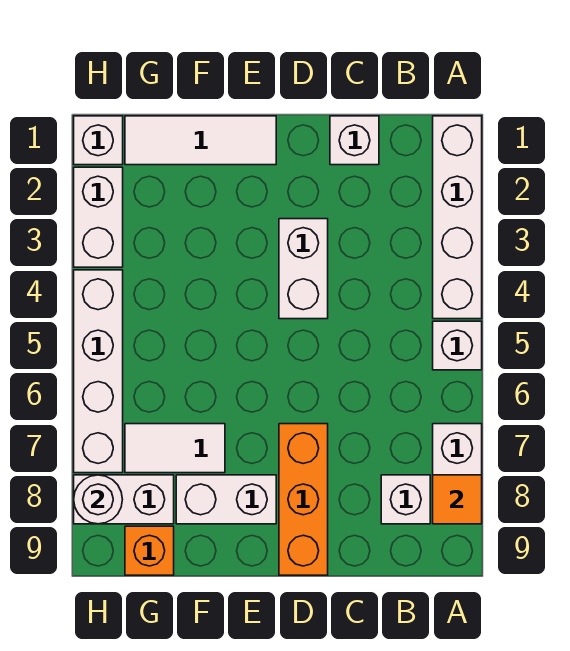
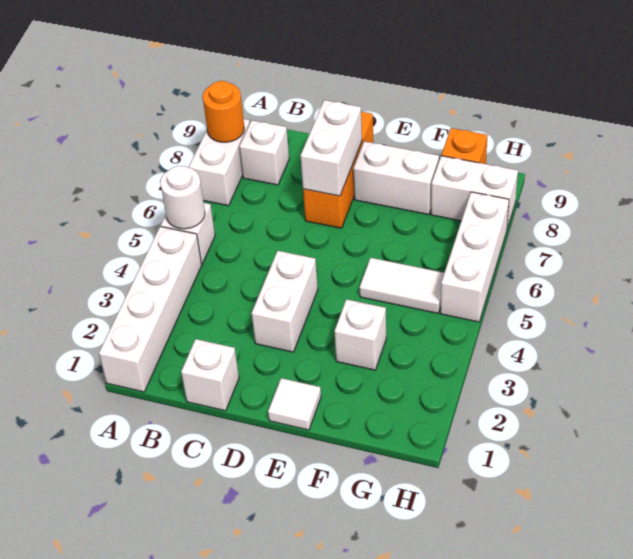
orange tile A8 level 2 -> orange round brick A8 level 2
white tile E1:G1 level 1 -> white tile E1 level 1
white tile F7:G7 level 1 -> white tile F5:G5 level 1
white brick H1 level 1 -> white brick F3 level 1
white brick H2:H3 level 1 -> white brick D7:D8 level 2
white brick H4:H7 level 1 -> white brick H5:H7 level 1
white round brick H8 level 2 -> white round brick A5 level 2

